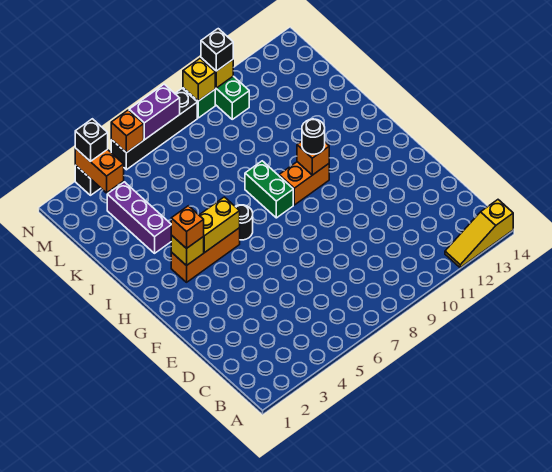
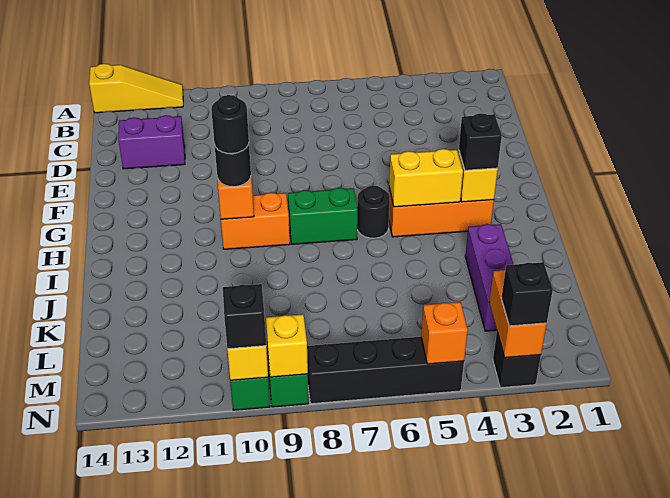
orange brick H3 level 3 -> black brick H3 level 3
green brick H8:I8 level 1 -> green brick H7:H8 level 1
none -> black round brick H10 level 4
purple brick N6:N7 level 2 -> purple brick D12:D13 level 1

